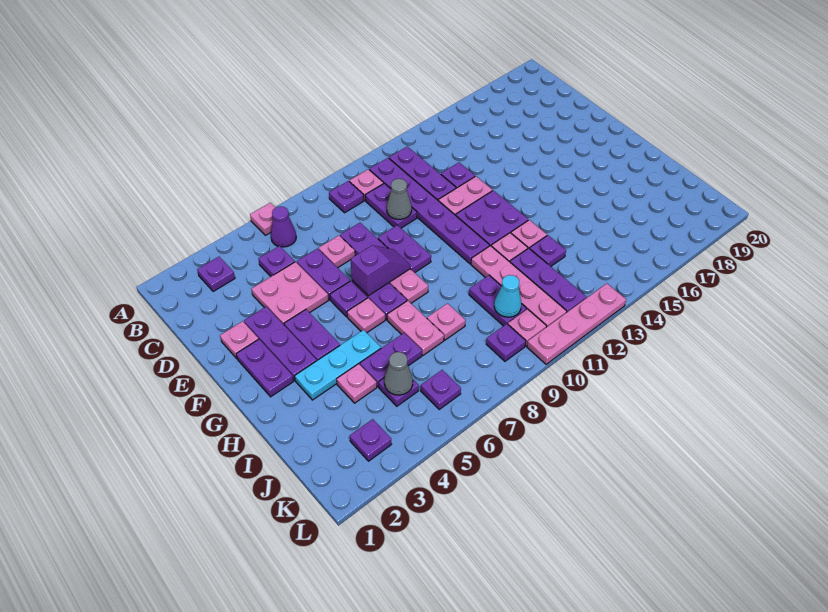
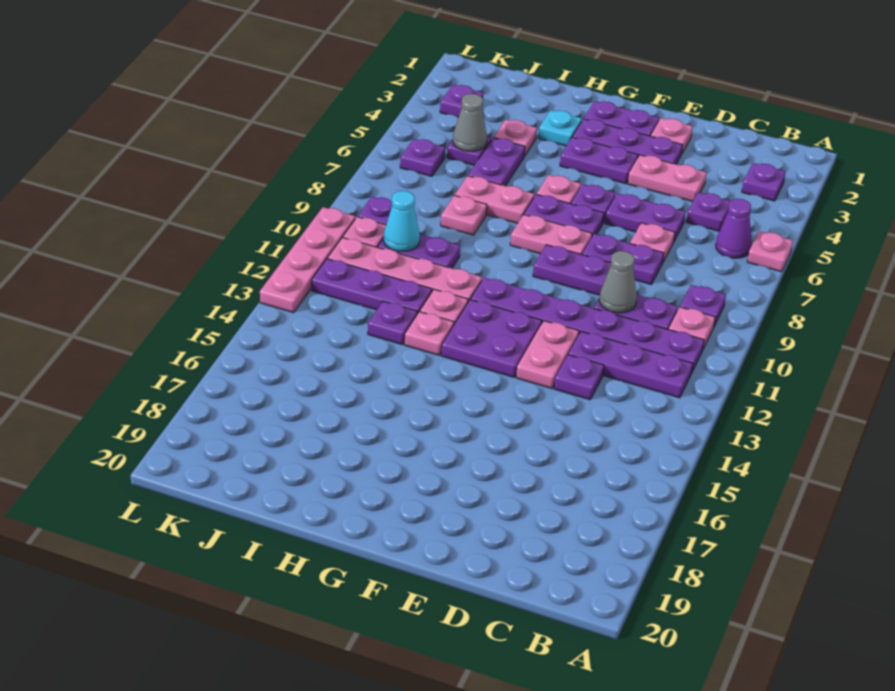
pink plate D4:E5 level 1 -> pink plate D4:E4 level 1
purple slope F7:F8 level 2 top 7 -> none
cyan plate H3:H5 level 1 -> cyan plate H3 level 1

